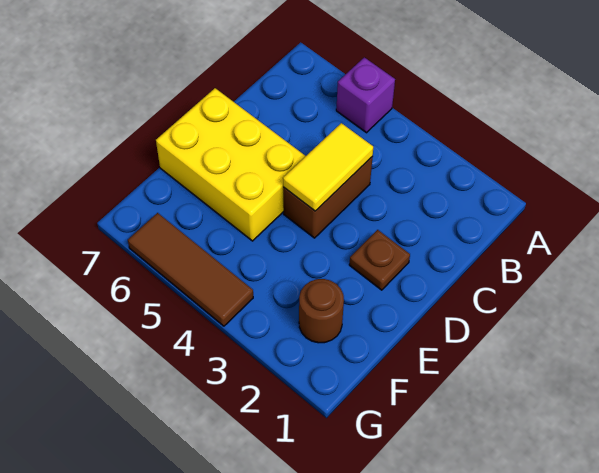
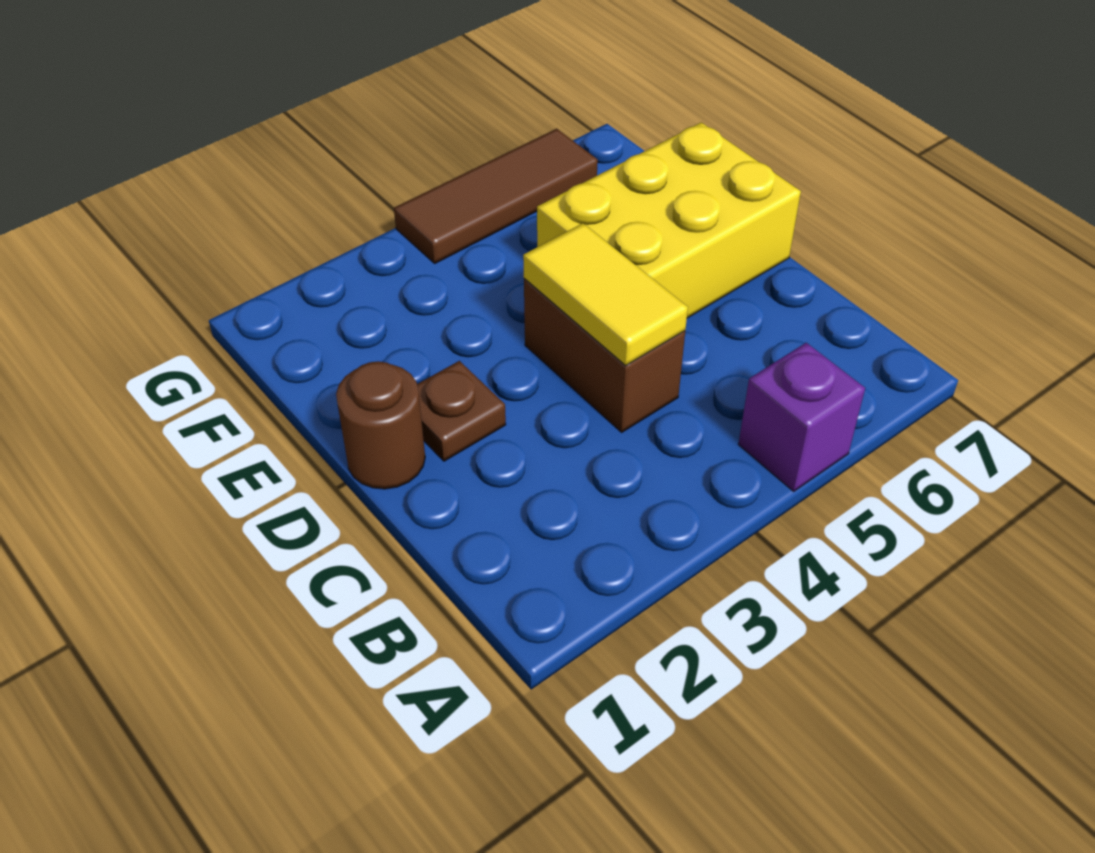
brown round brick F2 level 1 -> brown round brick D1 level 1

